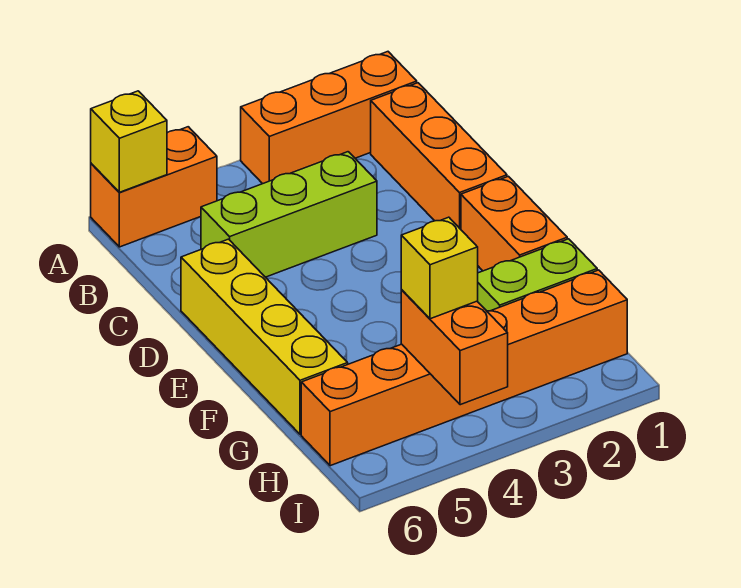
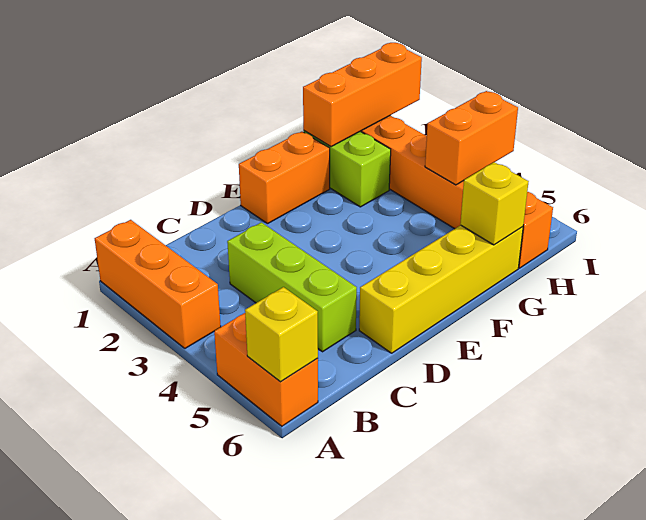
orange brick B1:D1 level 1 -> orange brick G1:I1 level 2
yellow brick H4 level 3 -> yellow brick G6 level 2

